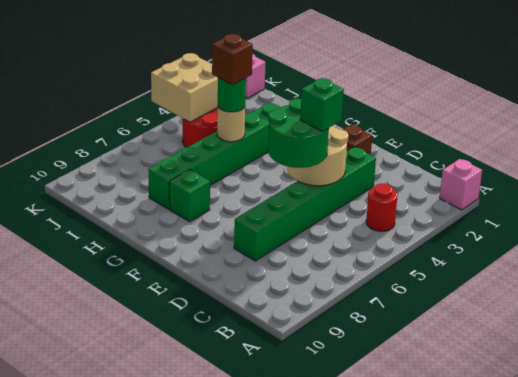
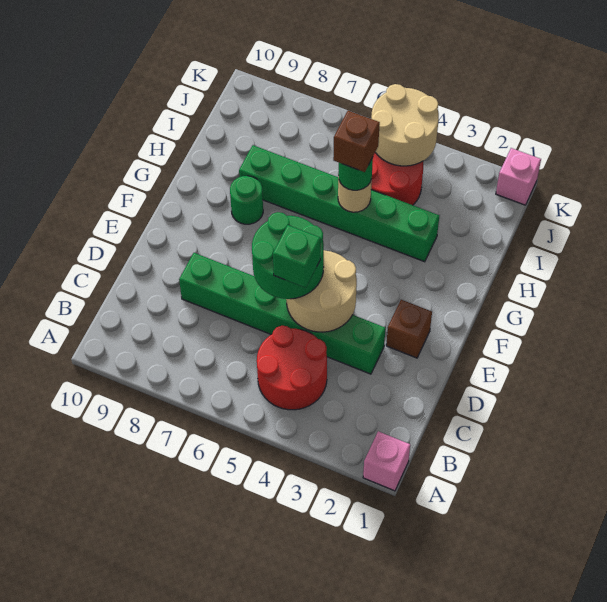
red round brick B4 level 1 -> red round brick B4:C5 level 1
green brick G8 level 1 -> green round brick G8 level 1
tan brick J4:K5 level 2 -> tan round brick J4:K5 level 2

